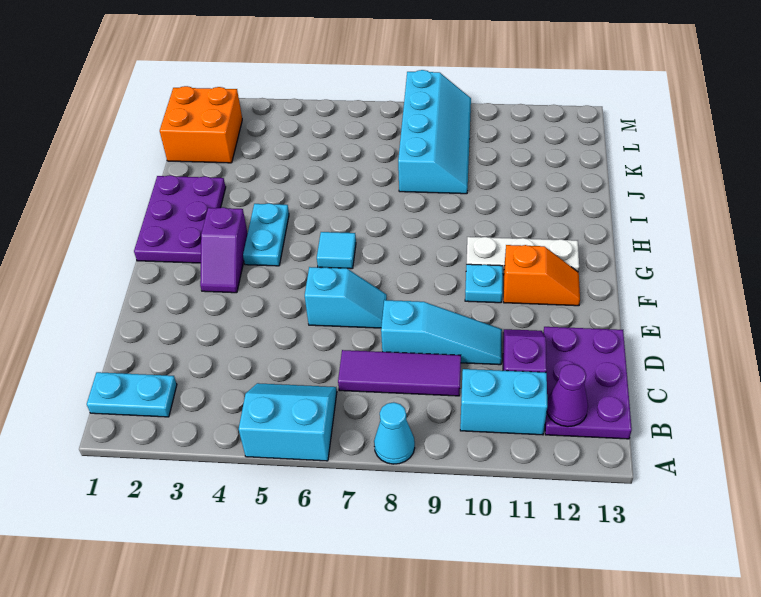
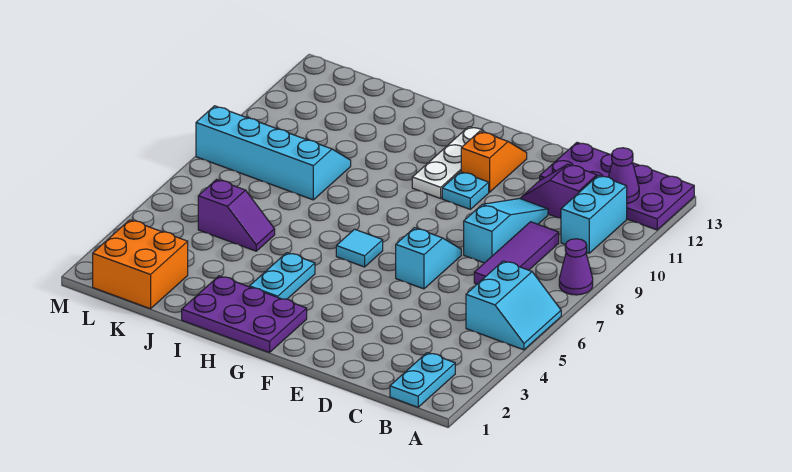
cyan slope A5:B6 level 1 top A -> cyan slope A5:B6 level 1 top B
cyan cone A8 level 1 -> purple cone A8 level 1
purple plate B12:D13 level 1 -> purple plate A12:D13 level 1
purple slope F3:G3 level 1 top G -> purple slope J5:K5 level 1 top K
cyan plate G4:H4 level 1 -> cyan plate H3:H4 level 1

